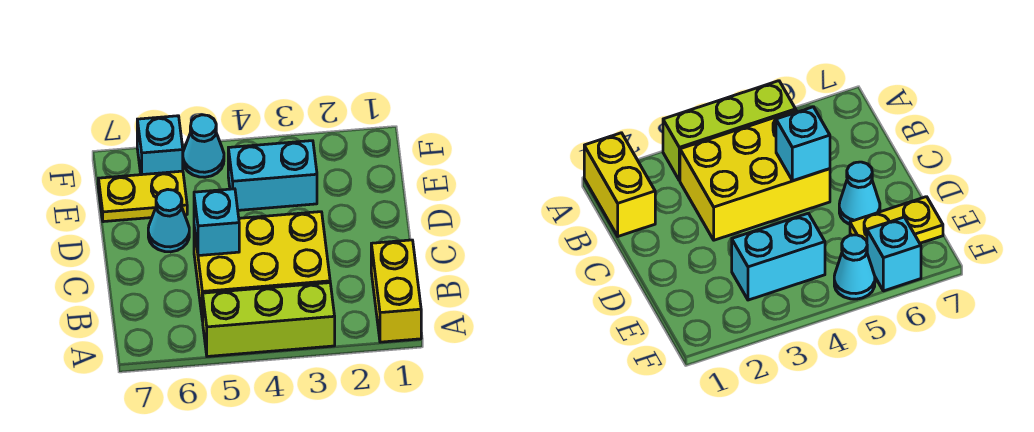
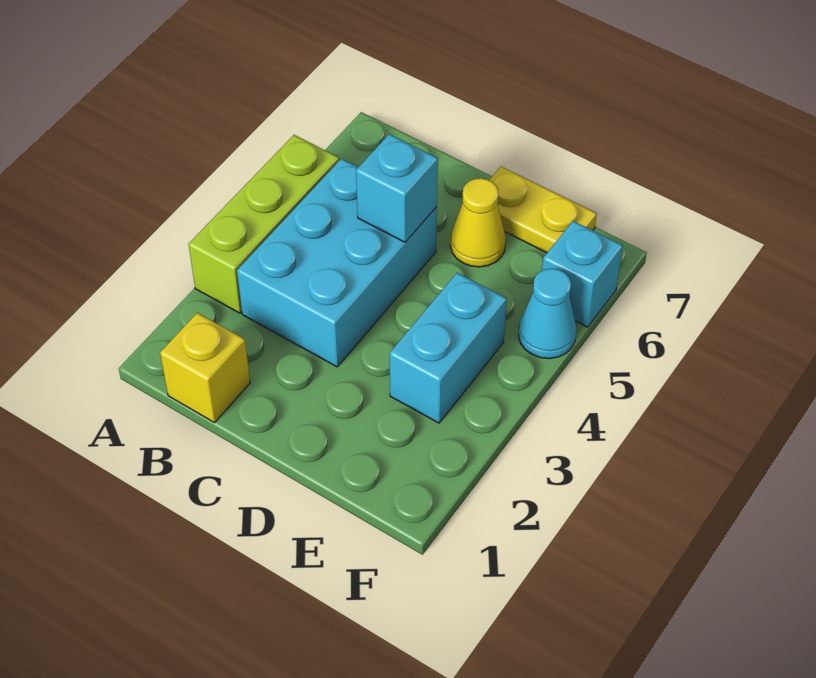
yellow brick A1:B1 level 1 -> yellow brick B1 level 1
yellow brick B3:C5 level 1 -> cyan brick B3:C5 level 1
cyan cone D6 level 1 -> yellow cone D6 level 1
yellow plate E6:E7 level 1 -> yellow plate D7:E7 level 1

